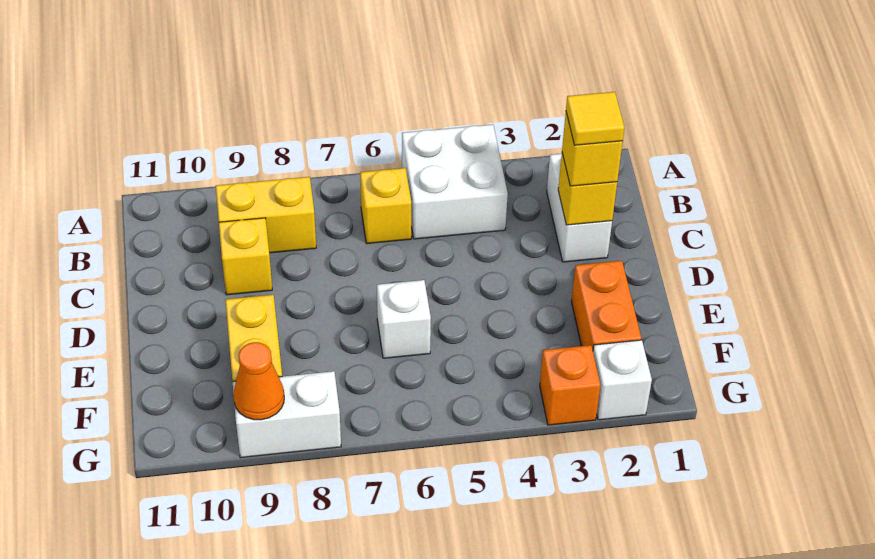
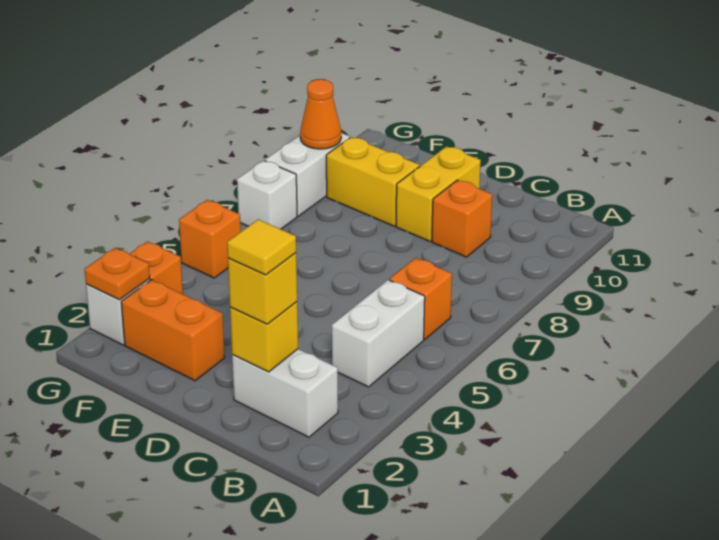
white brick A4:B5 level 1 -> white brick B4:B5 level 1
yellow brick B6 level 1 -> orange brick B6 level 1
yellow brick B8:B9 level 1 -> yellow brick D9:D10 level 1
yellow brick C9 level 1 -> orange brick C9 level 1
white brick E6 level 1 -> white brick G7 level 1
none -> orange plate G2 level 2
none -> orange brick G5 level 1

